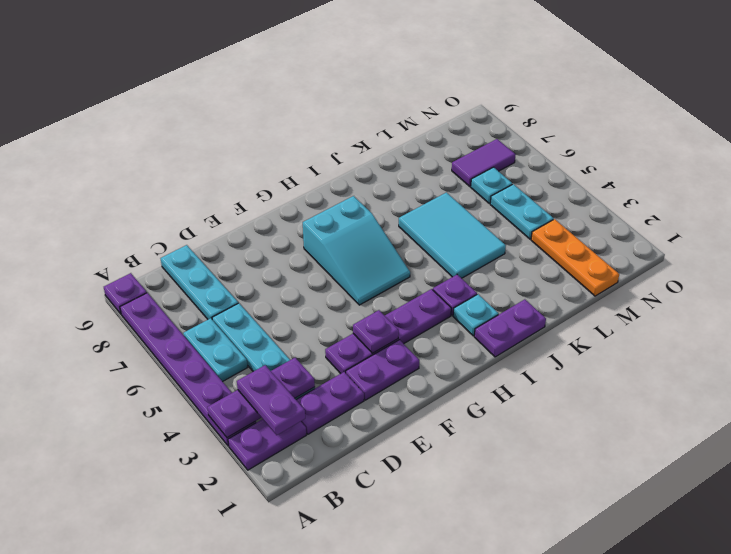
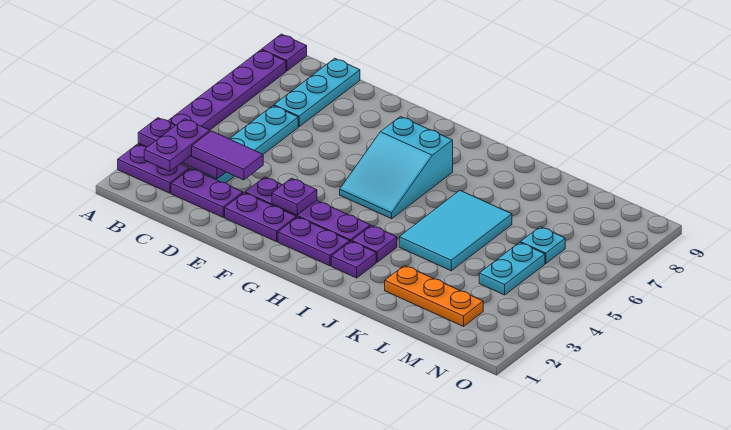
cyan plate B5:B6 level 1 -> none
purple plate I1:J1 level 1 -> purple plate G2:H2 level 1
cyan plate I2 level 1 -> purple plate I2 level 1
orange plate M1:M3 level 1 -> orange plate K2:M2 level 1
purple tile M7:N7 level 1 -> purple tile C3:D3 level 3

